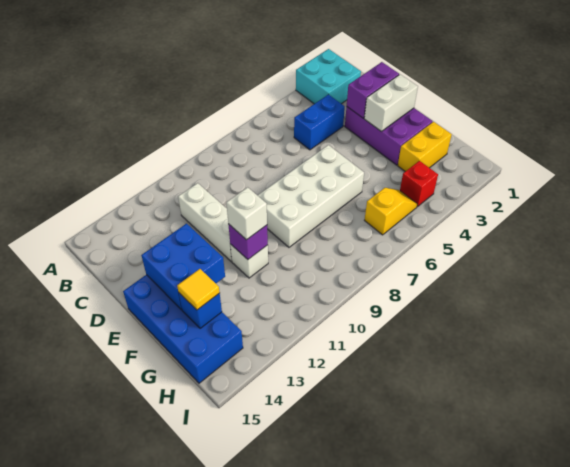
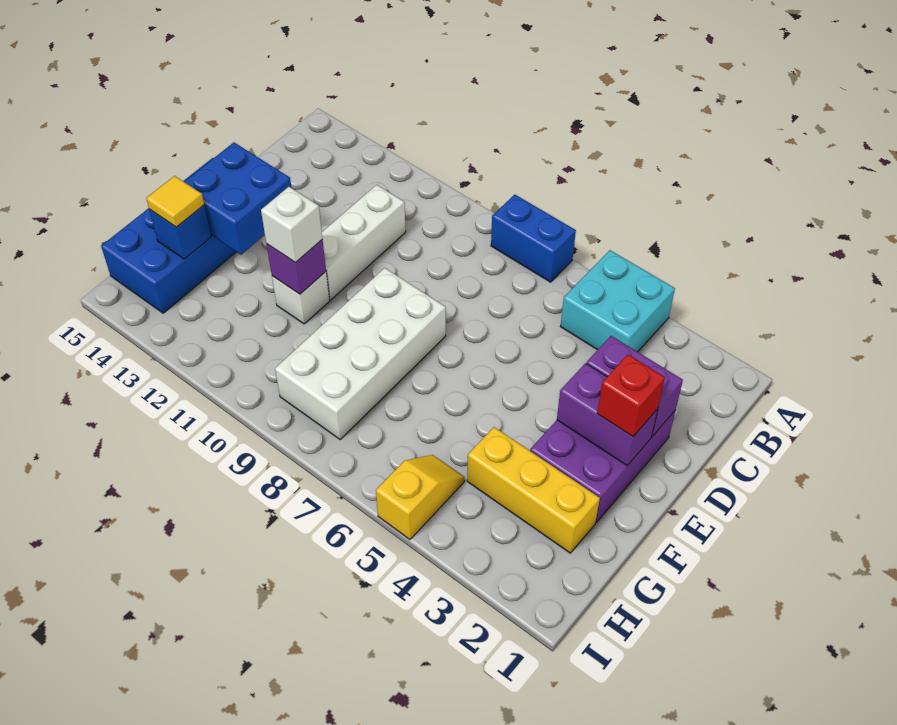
cyan brick A2:B3 level 1 -> cyan brick A4:B5 level 1
blue brick C4:C5 level 1 -> blue brick A7:A8 level 1
white brick E2:E3 level 2 -> purple brick E2:E3 level 2
white brick E6:F9 level 1 -> white brick E8:H9 level 1
yellow brick G2:G3 level 1 -> yellow brick G2:G4 level 1
red brick H4 level 1 -> red brick E2 level 3
yellow slope H5:H6 level 1 top 6 -> yellow slope H5:I5 level 1 top I

